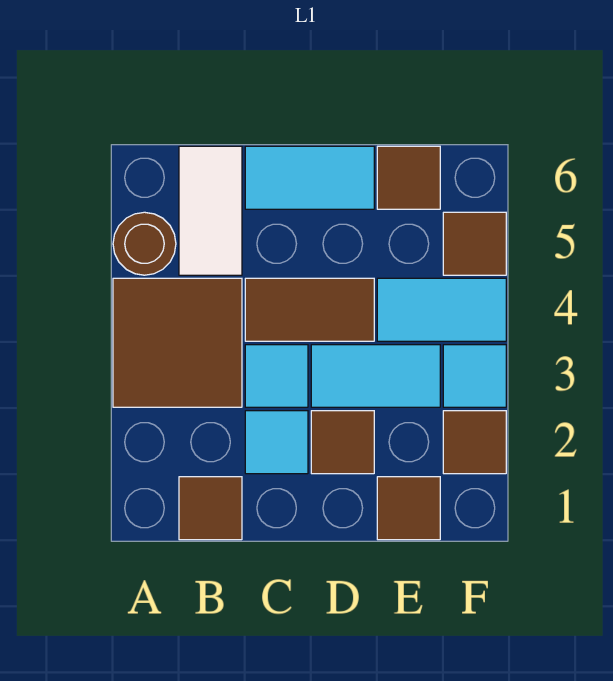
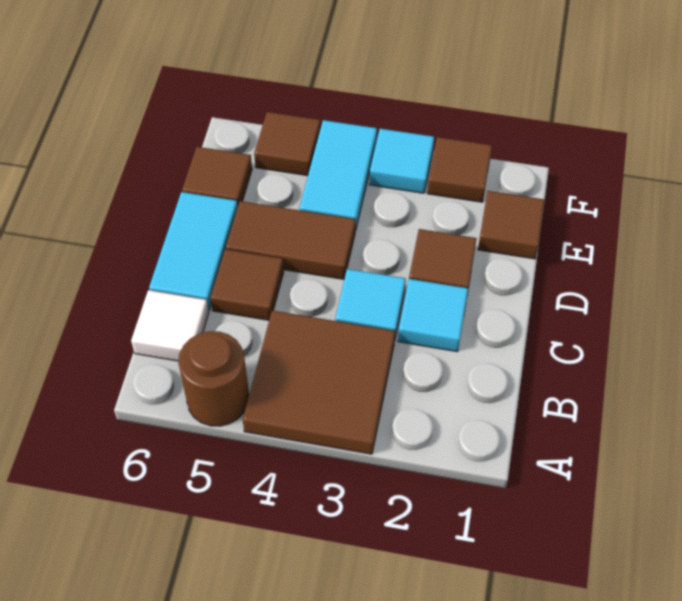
brown tile B1 level 1 -> brown tile C5 level 1
white tile B5:B6 level 1 -> white tile B6 level 1
brown tile C4:D4 level 1 -> brown tile D4:D5 level 1
cyan tile D3:E3 level 1 -> none

